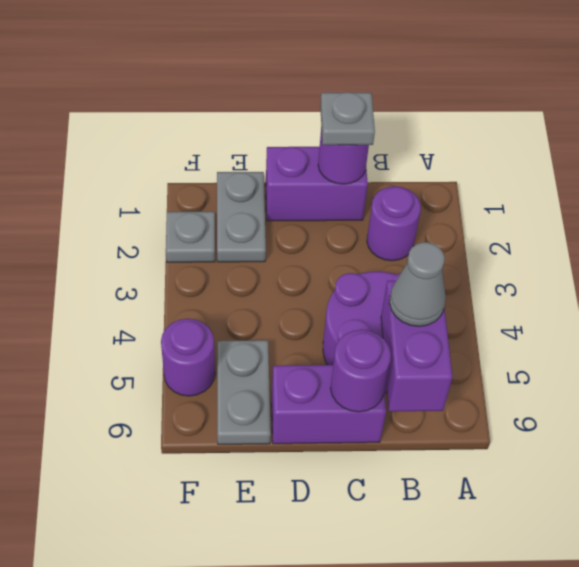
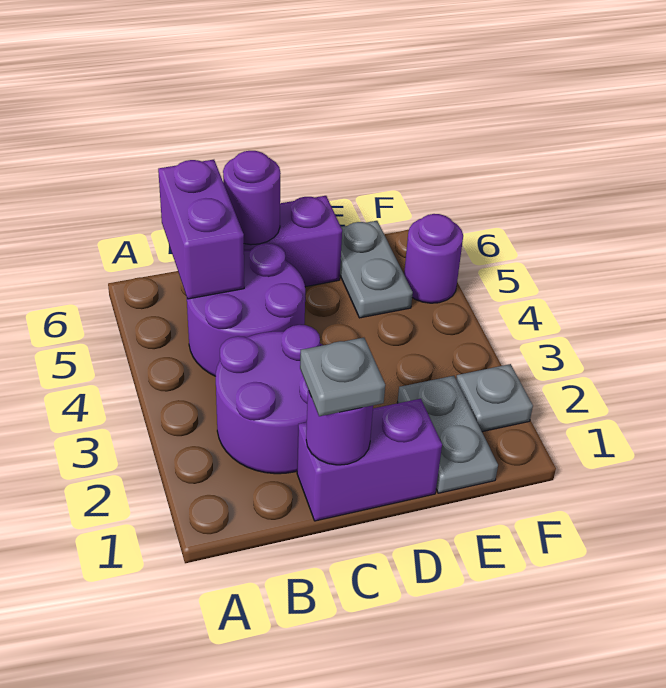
purple round brick B2 level 1 -> purple round brick B2:C3 level 1
grey cone B5 level 3 -> none

